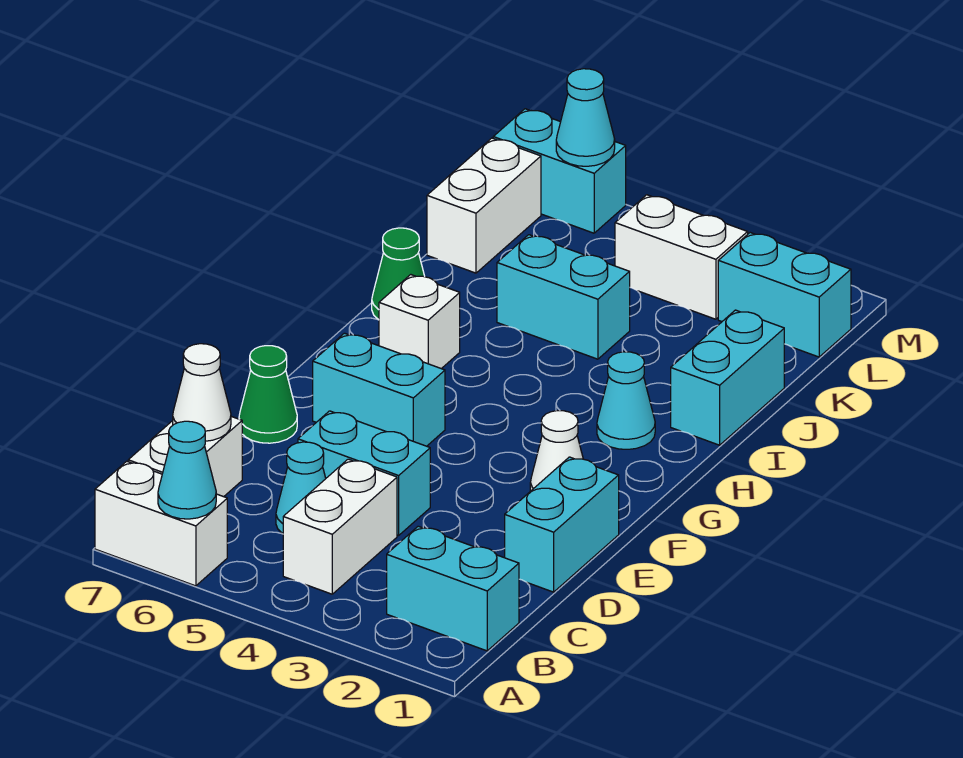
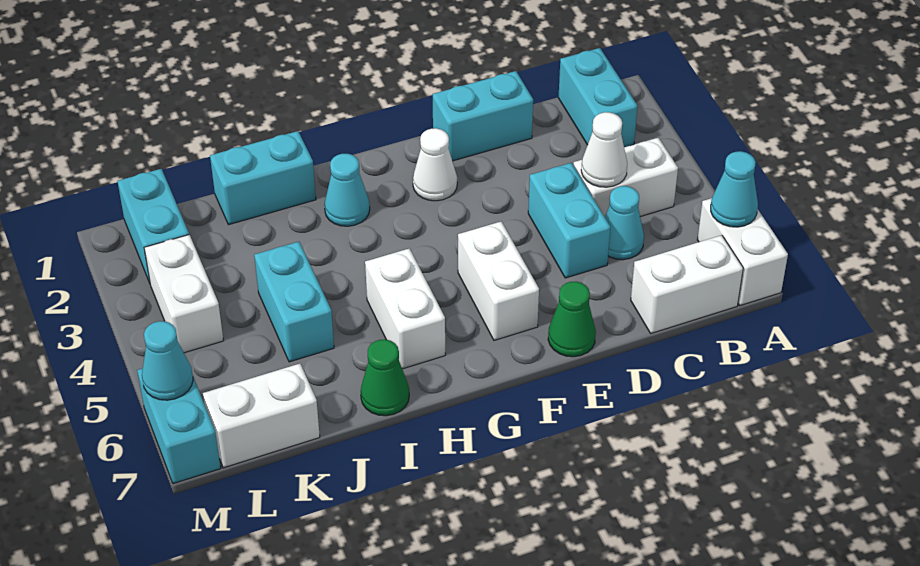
white cone C7 level 2 -> white cone C4 level 2
cyan brick F5:F6 level 1 -> white brick F5:F6 level 1
white brick H6 level 1 -> white brick H5:H6 level 1

